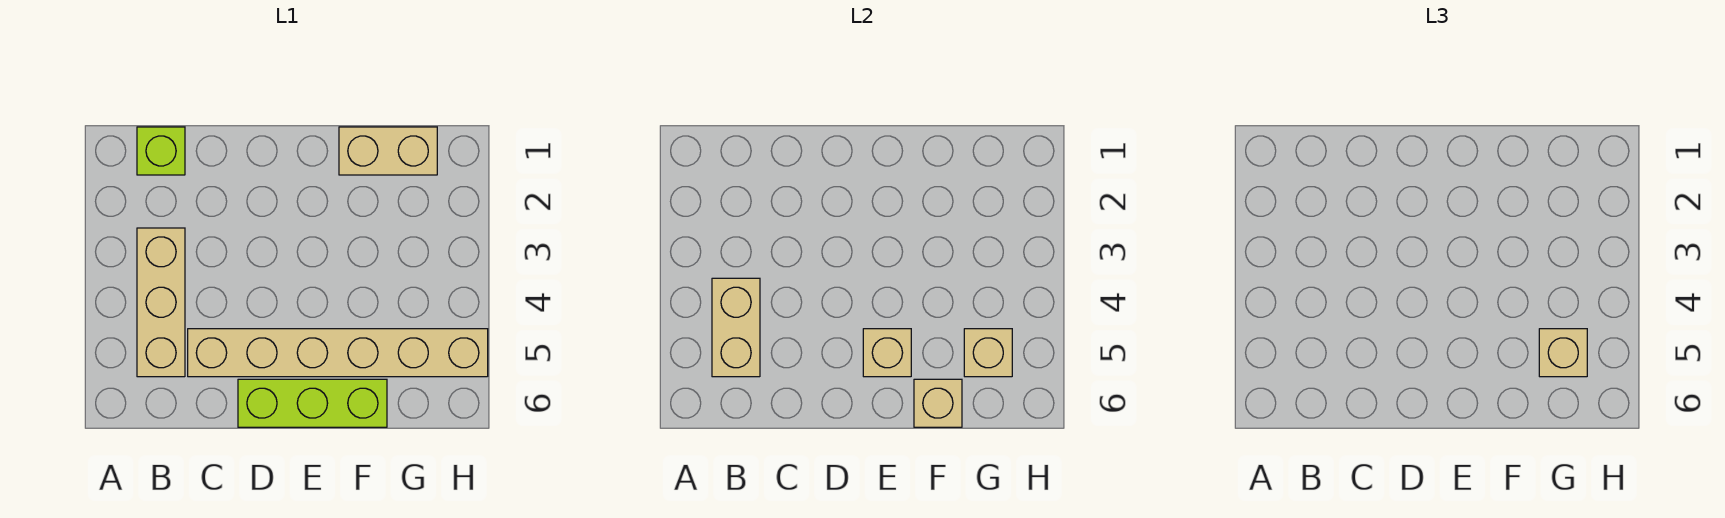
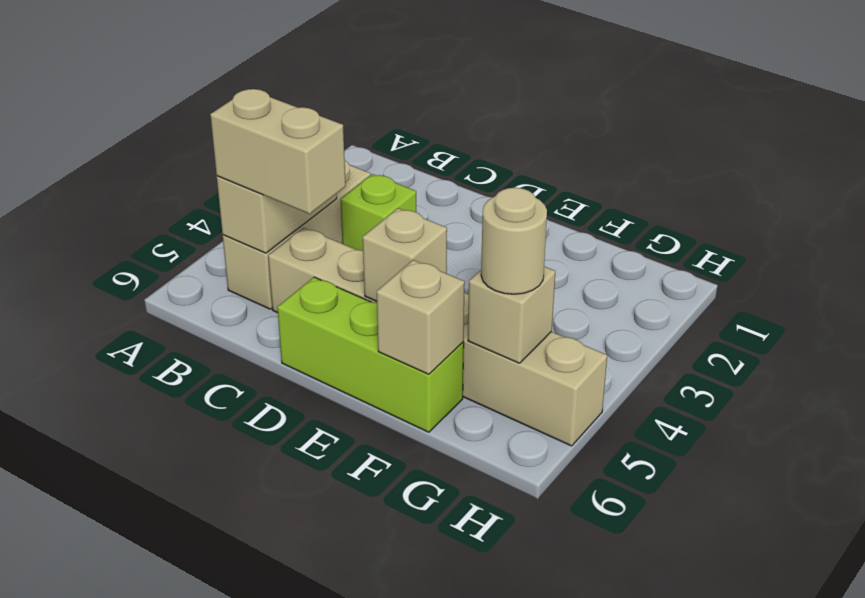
lime brick B1 level 1 -> lime brick C3 level 1
tan brick F1:G1 level 1 -> tan brick B5:C5 level 3
tan brick G5 level 3 -> tan round brick G5 level 3

